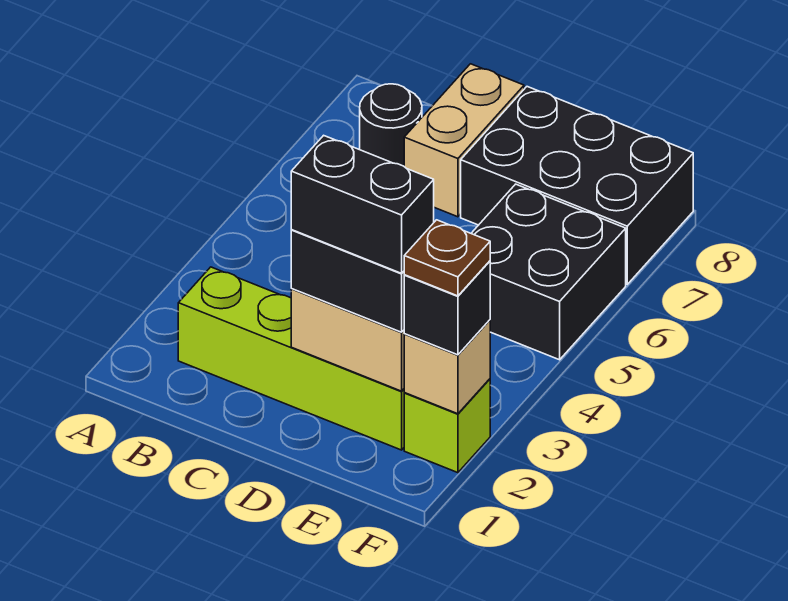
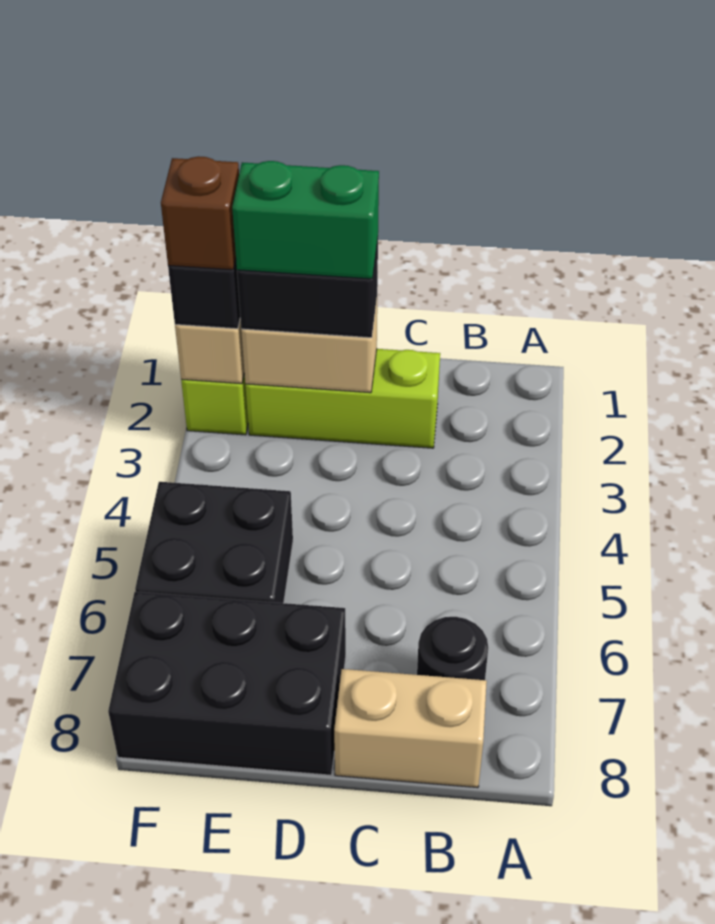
lime brick B2:E2 level 1 -> lime brick C2:E2 level 1
tan brick C7:C8 level 1 -> tan brick B8:C8 level 1
black brick D2:E2 level 4 -> green brick D2:E2 level 4
brown plate F2 level 4 -> brown brick F2 level 4

